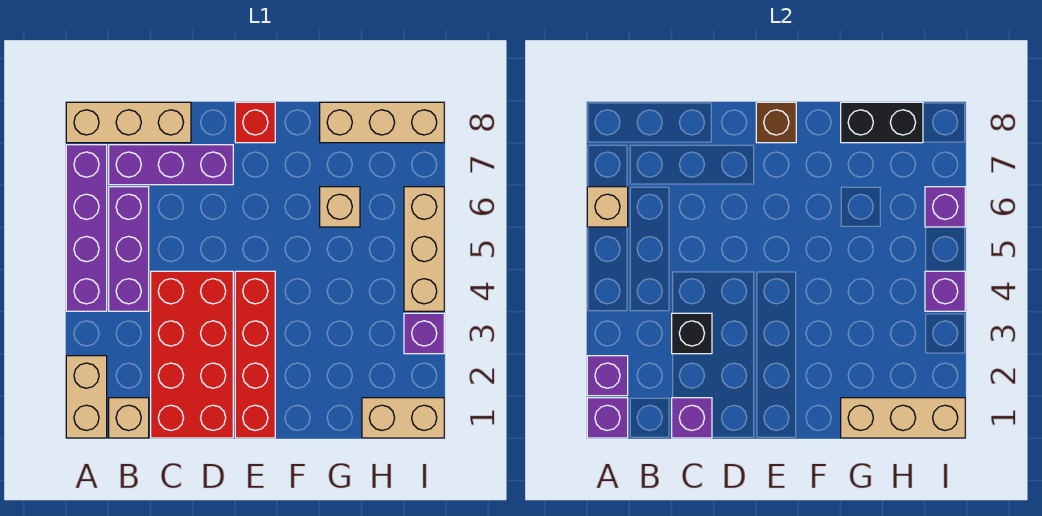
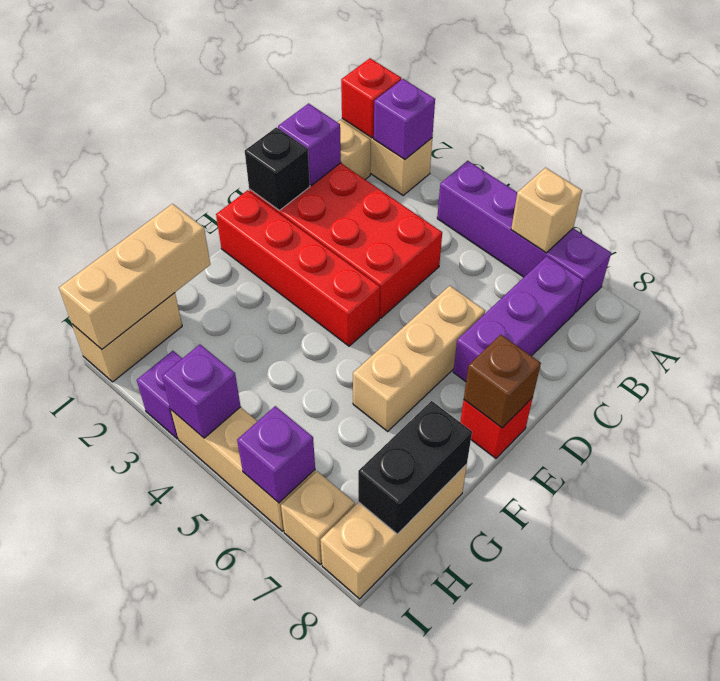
purple brick A1 level 2 -> red brick A1 level 2
tan brick A8:C8 level 1 -> tan brick D6:F6 level 1
purple brick B4:B6 level 1 -> none
black brick C3 level 2 -> black brick D1 level 2
tan brick G6 level 1 -> tan brick I7 level 1

